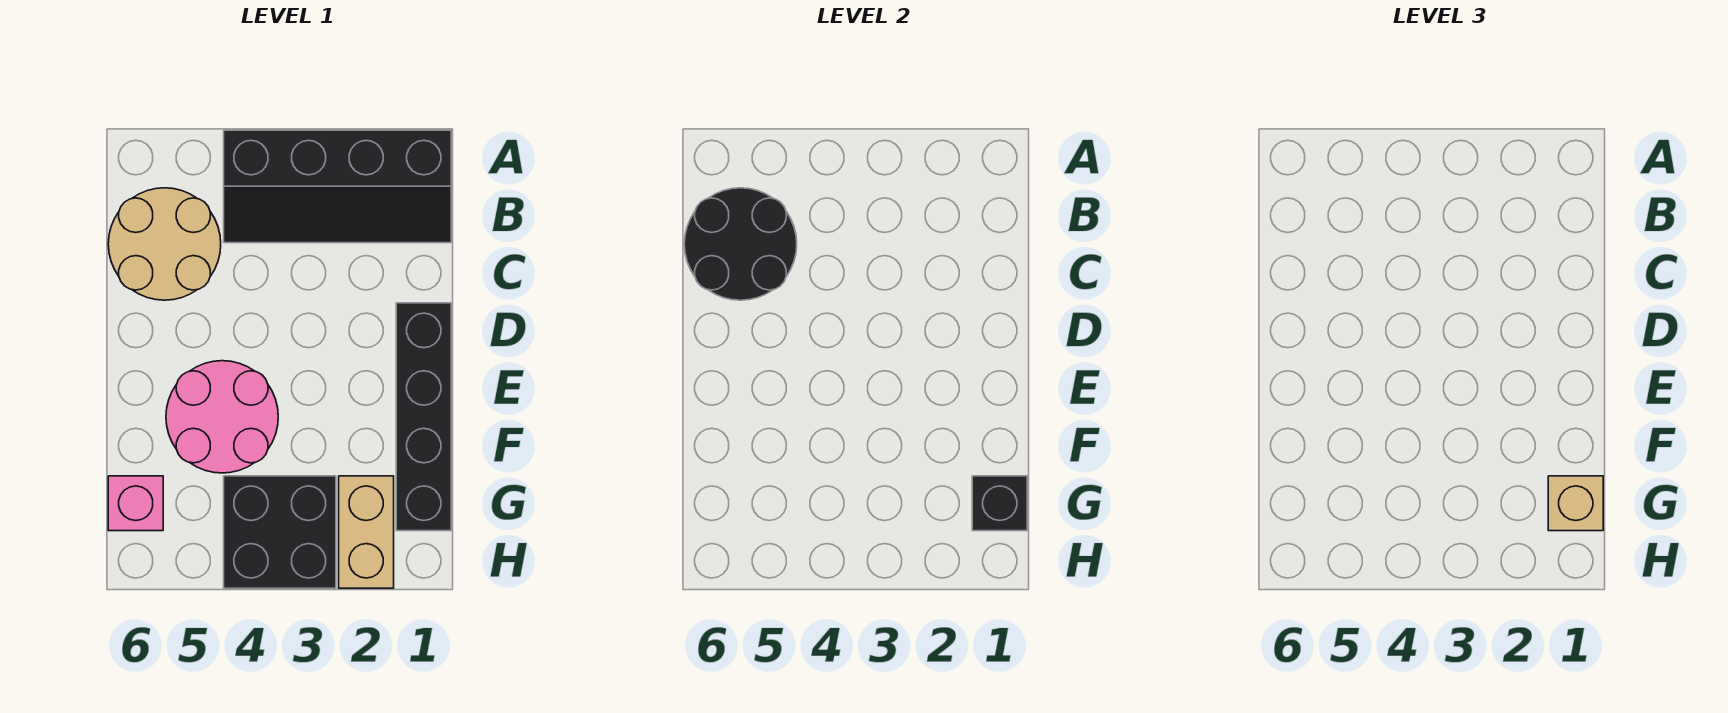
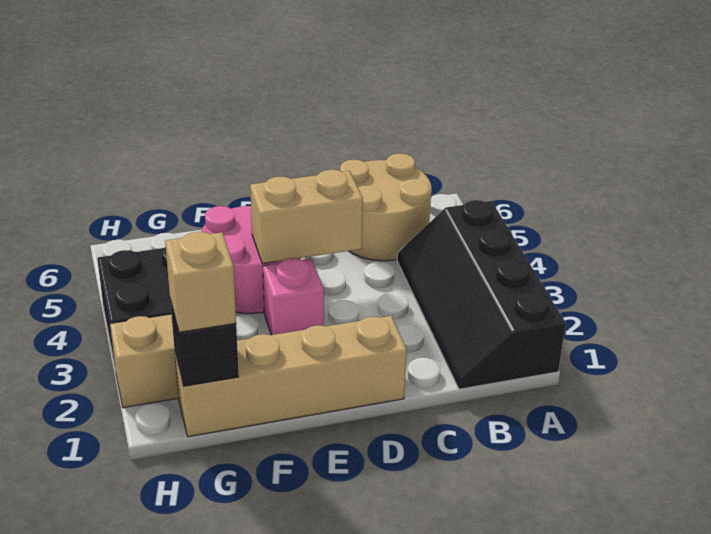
black round brick B5:C6 level 2 -> none
black brick D1:G1 level 1 -> tan brick D1:G1 level 1
none -> tan brick D4:E4 level 2
pink brick G6 level 1 -> pink brick E3 level 1

